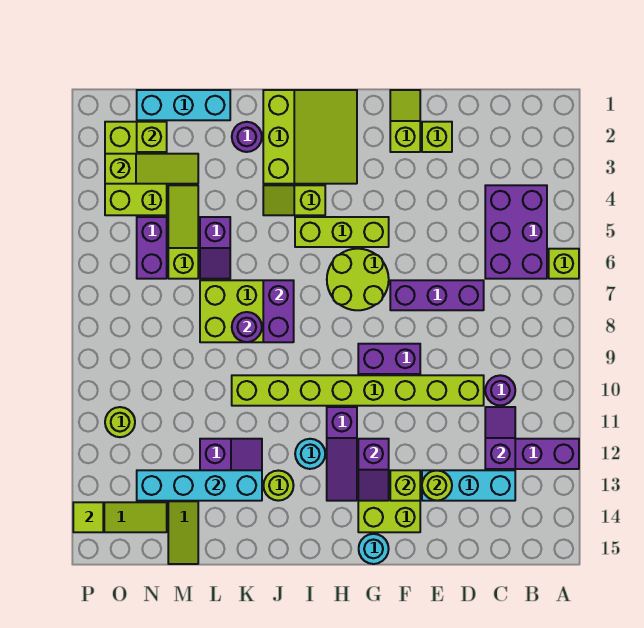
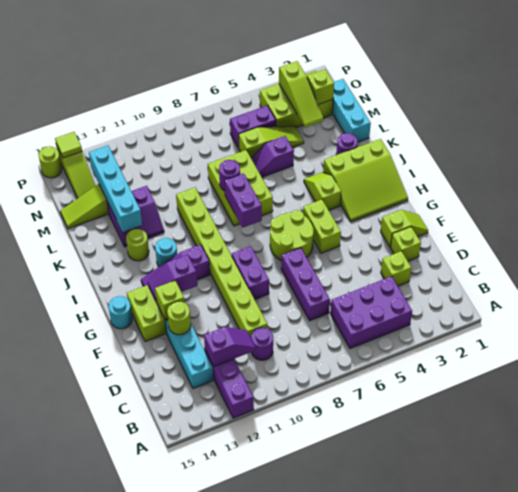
lime brick A6 level 1 -> lime brick D3 level 1
lime brick G5:I5 level 1 -> lime brick G5:H5 level 1
purple brick J7:J8 level 2 -> purple brick I8:J8 level 2
lime round brick O11 level 1 -> lime round brick P15 level 1

